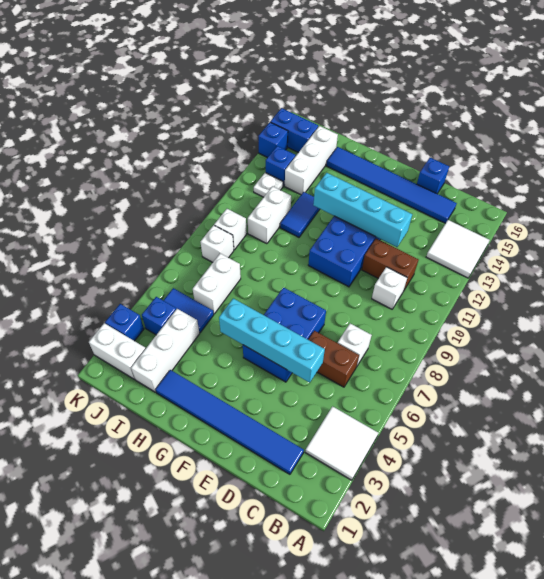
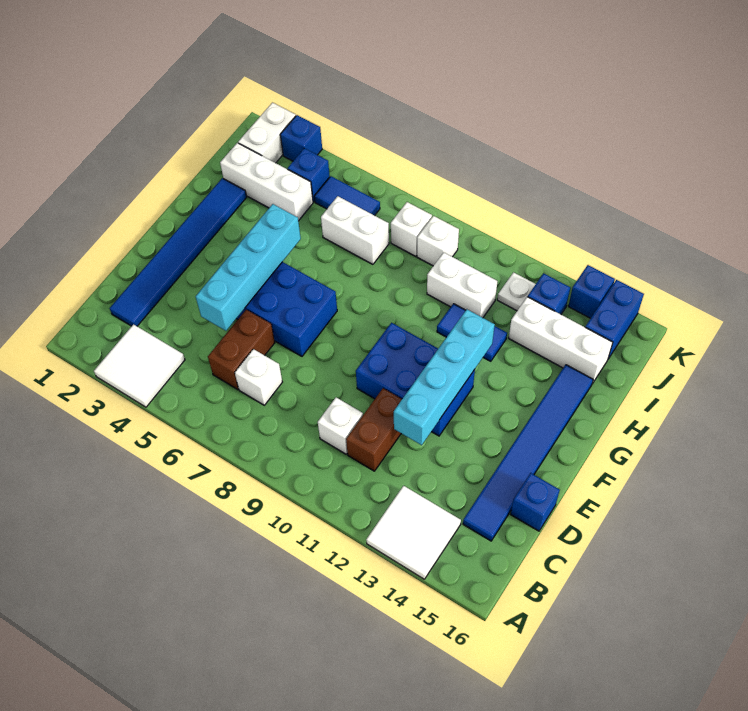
blue tile I5:J5 level 1 -> blue tile J5:J6 level 1

